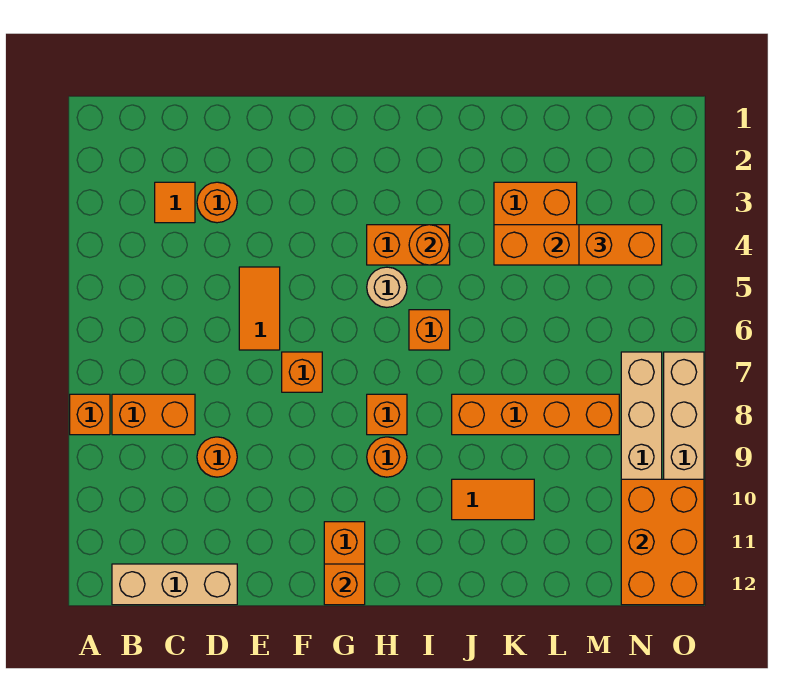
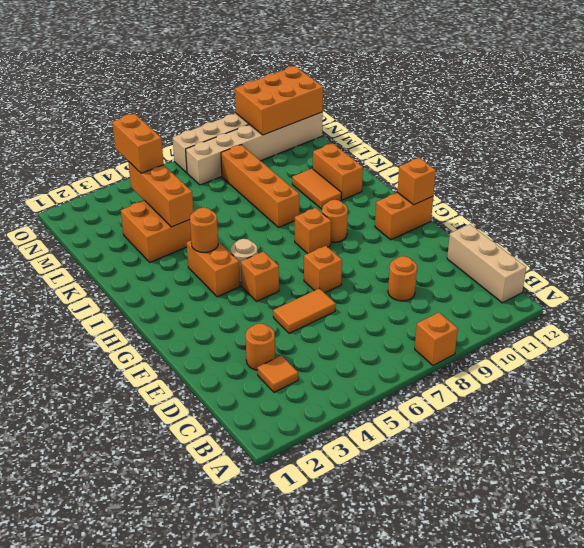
orange brick B8:C8 level 1 -> orange brick J11:K11 level 1
orange brick I6 level 1 -> orange brick G5 level 1

